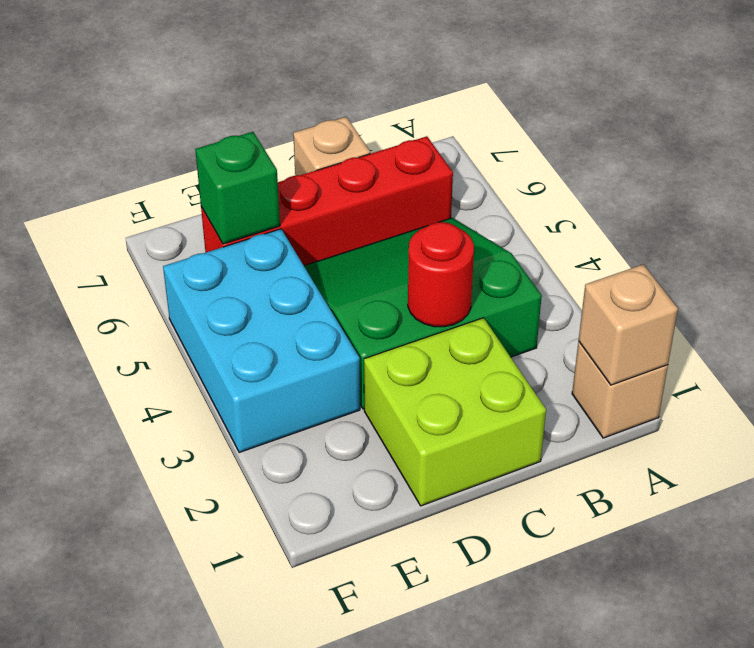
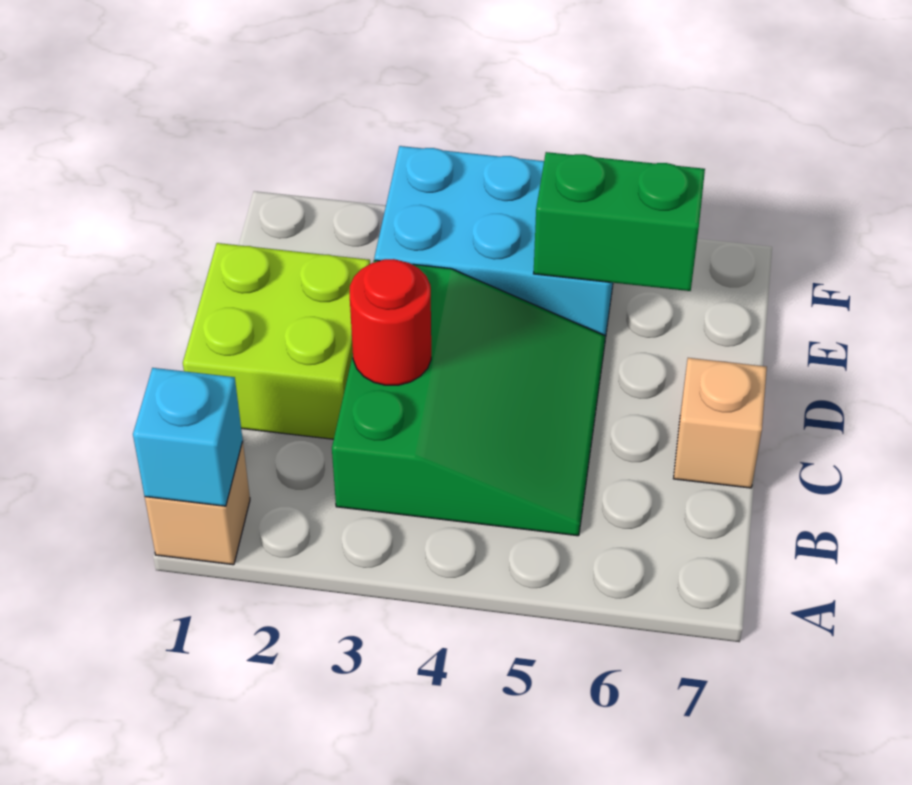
tan brick A1 level 2 -> cyan brick A1 level 2
red brick B6:E6 level 1 -> none
green brick E6 level 2 -> green brick E5:E6 level 2

